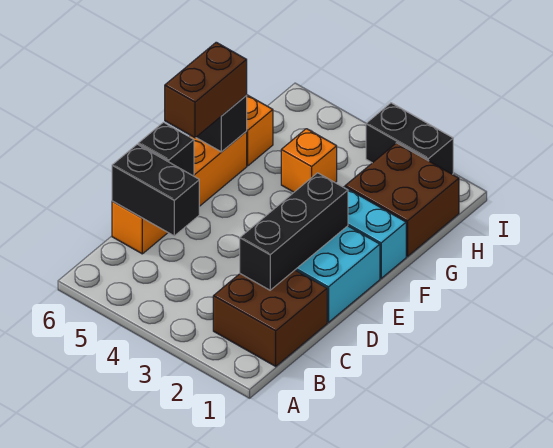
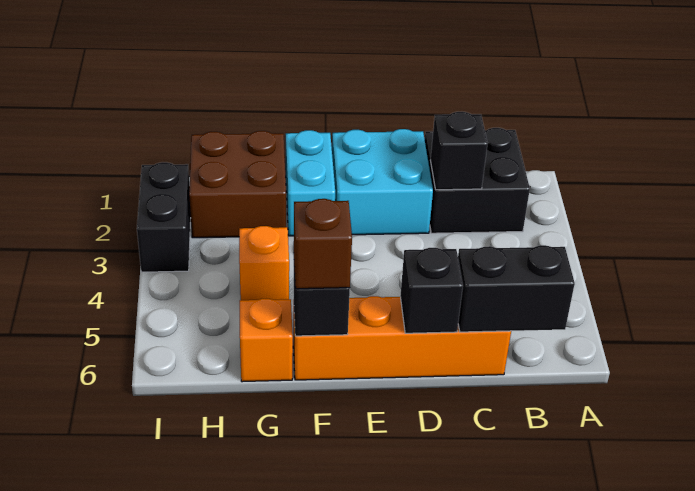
brown brick B1:C2 level 1 -> black brick B1:C2 level 1
black brick C2:E2 level 2 -> black brick C2 level 2
black brick C5:C6 level 2 -> black brick B6:C6 level 2
brown brick E6:F6 level 3 -> brown brick F6 level 3

